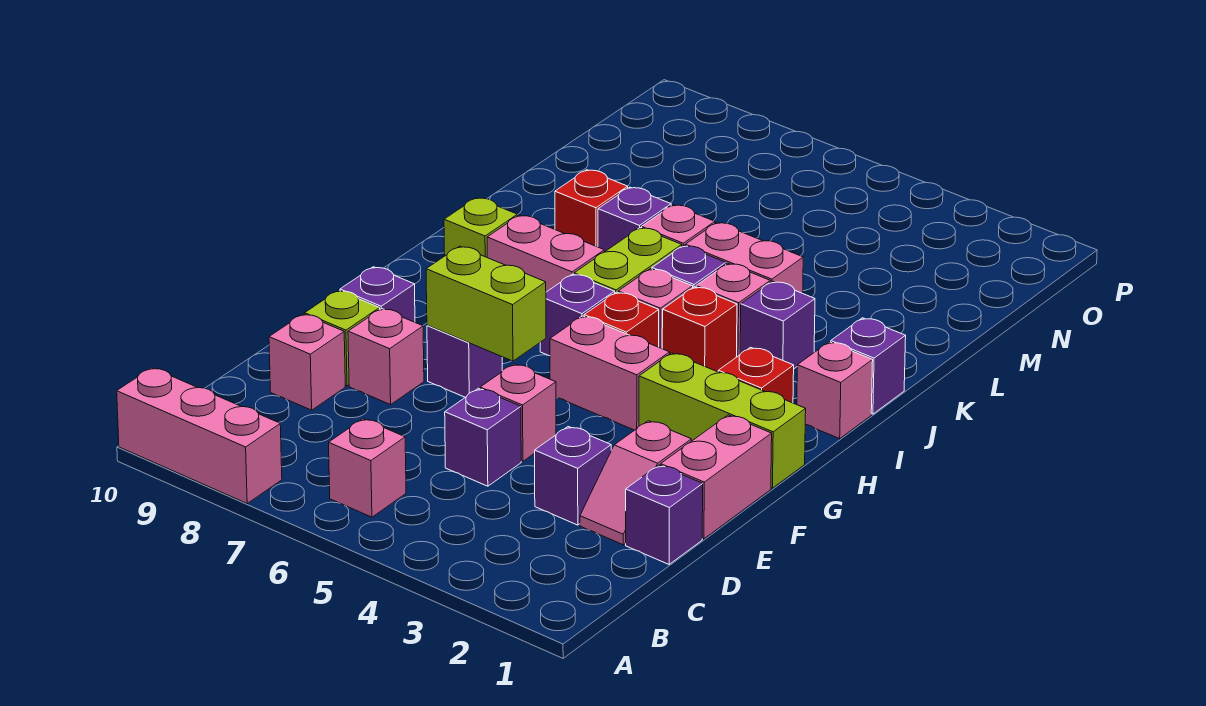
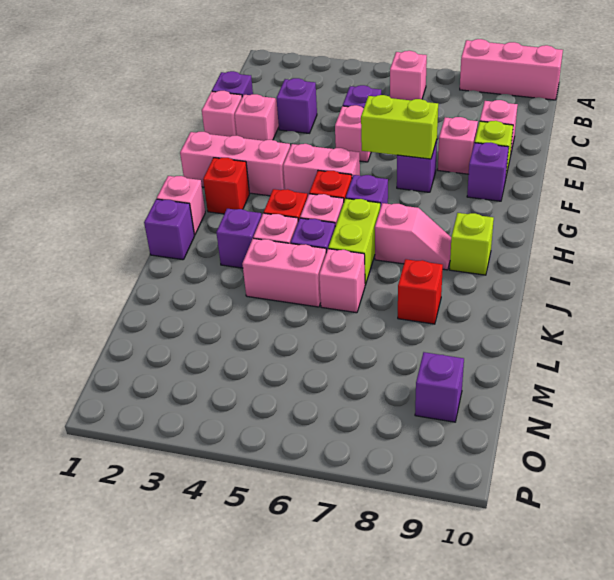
pink brick E1:F1 level 1 -> pink brick E1 level 1
lime brick G1:G3 level 1 -> pink brick G1:G3 level 1
pink brick I7:I8 level 1 -> pink slope I7:I8 level 1 top 7
purple brick K7 level 1 -> purple brick N9 level 1

